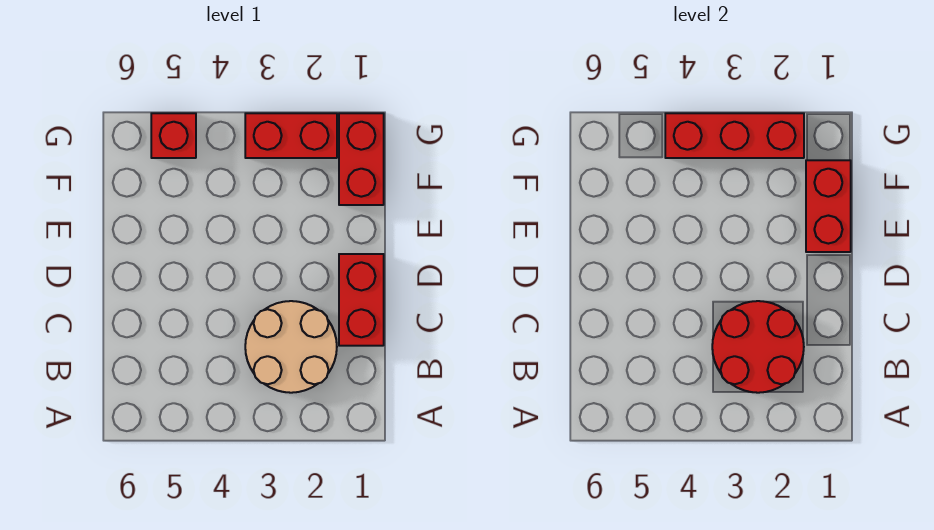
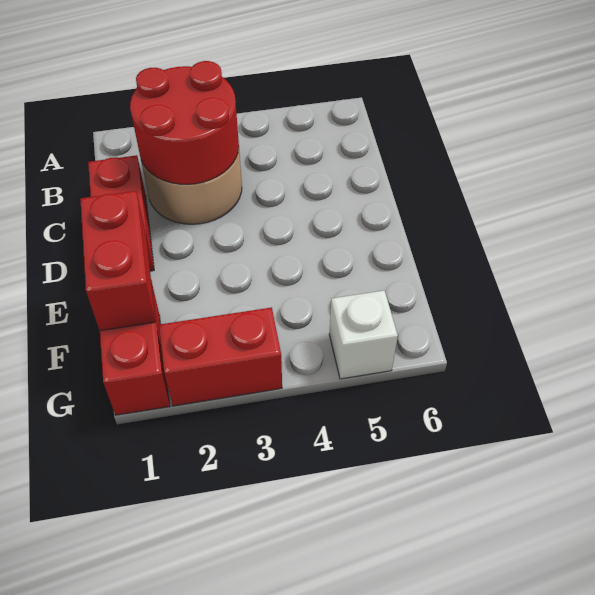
red brick G2:G4 level 2 -> none
red brick G5 level 1 -> white brick G5 level 1

